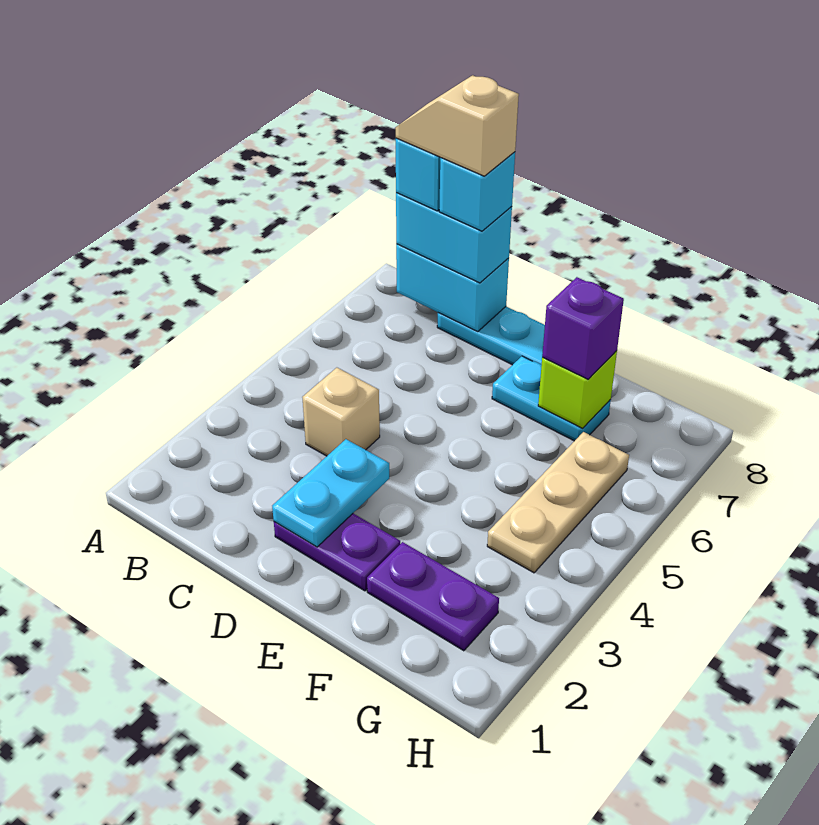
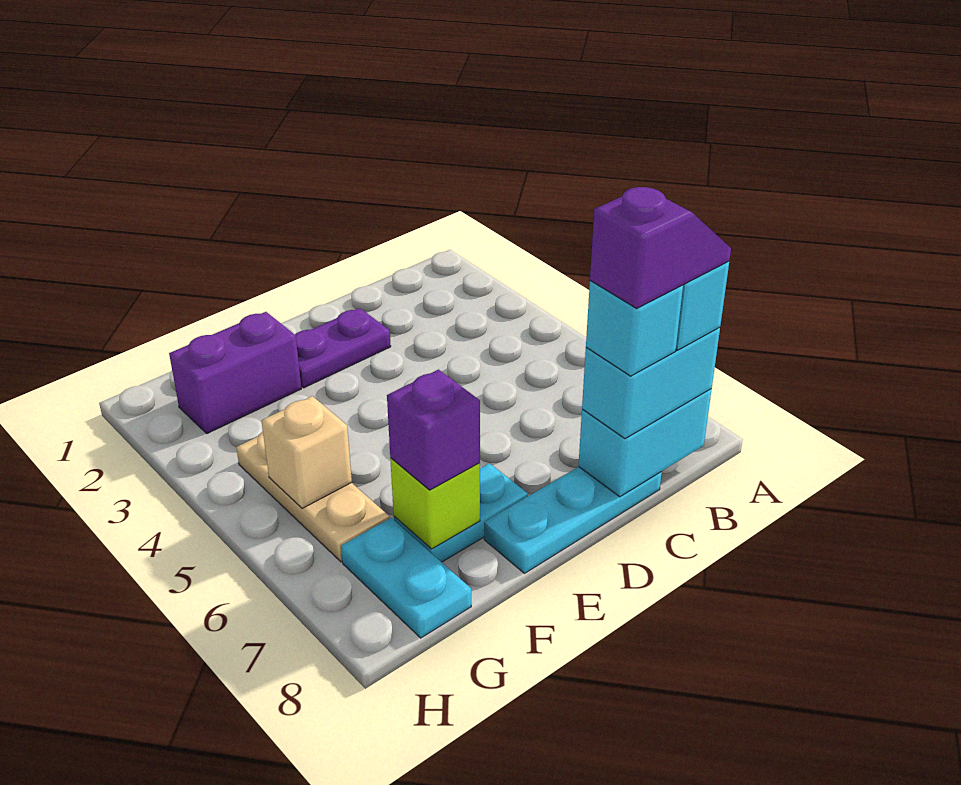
tan slope B8:C8 level 5 top C -> purple slope B8:C8 level 5 top C
tan brick C4 level 1 -> tan brick G5 level 2
cyan plate D2:D3 level 2 -> cyan plate G7:G8 level 1
purple plate F2:G2 level 1 -> purple brick F2:G2 level 1

